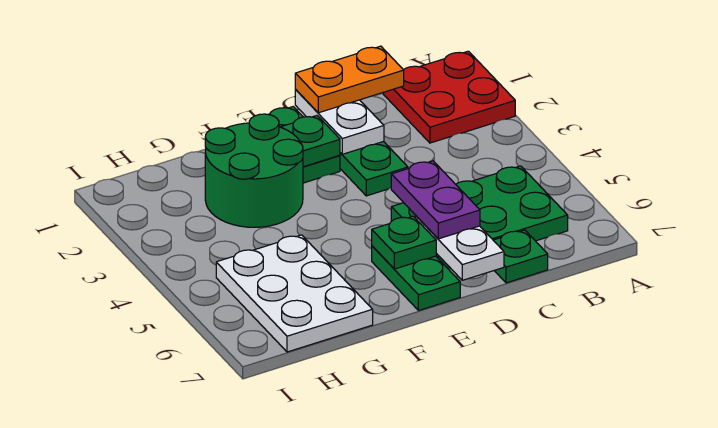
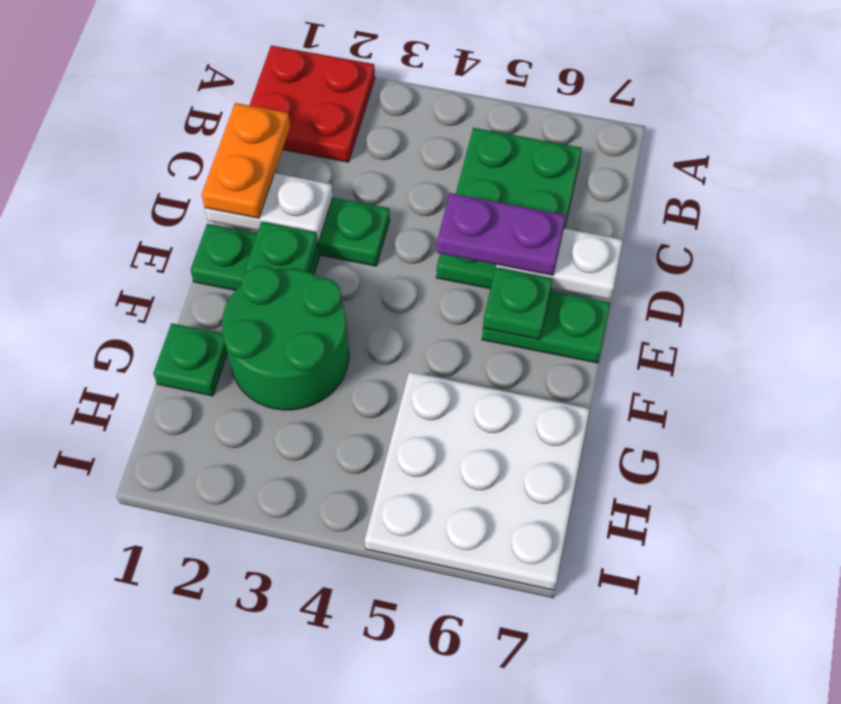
green plate C7 level 1 -> green plate G1 level 1
white plate G5:H7 level 1 -> white plate G5:I7 level 1

